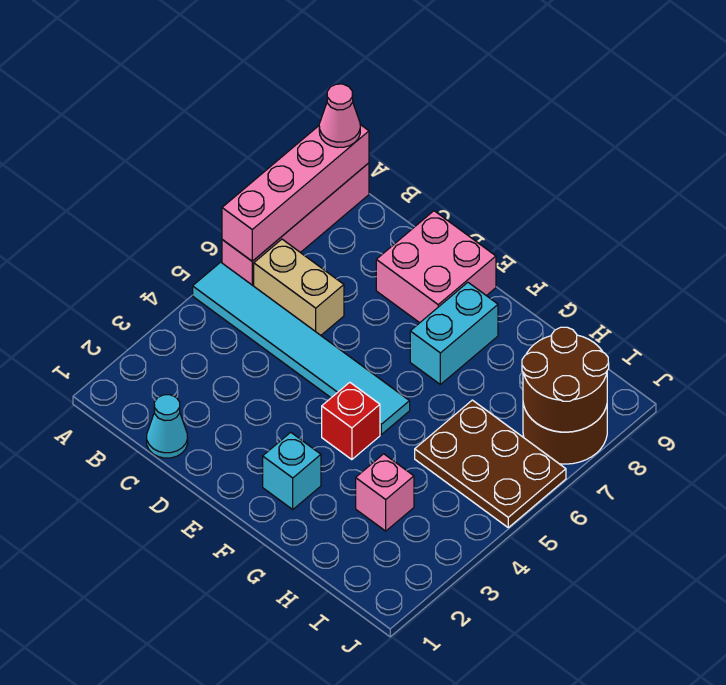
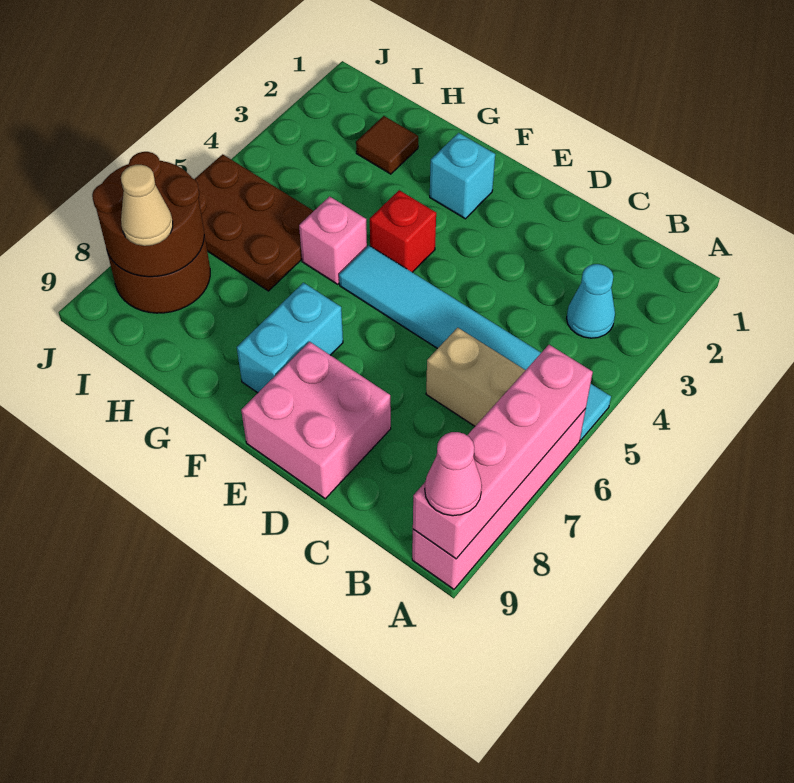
cyan cone C1 level 1 -> cyan cone B3 level 1
none -> brown tile H2 level 1
pink brick H3 level 1 -> pink brick G5 level 1
none -> tan cone I8 level 3

